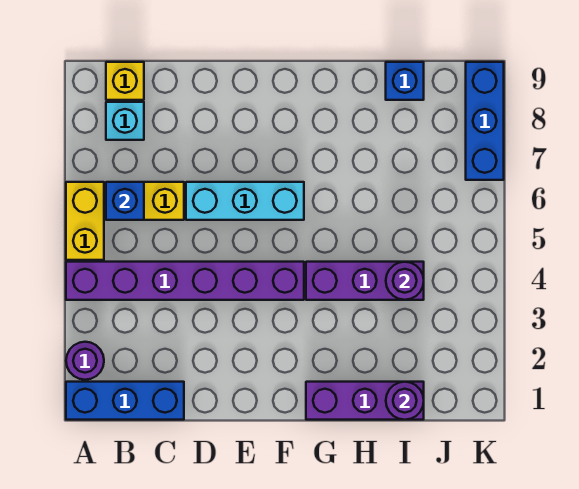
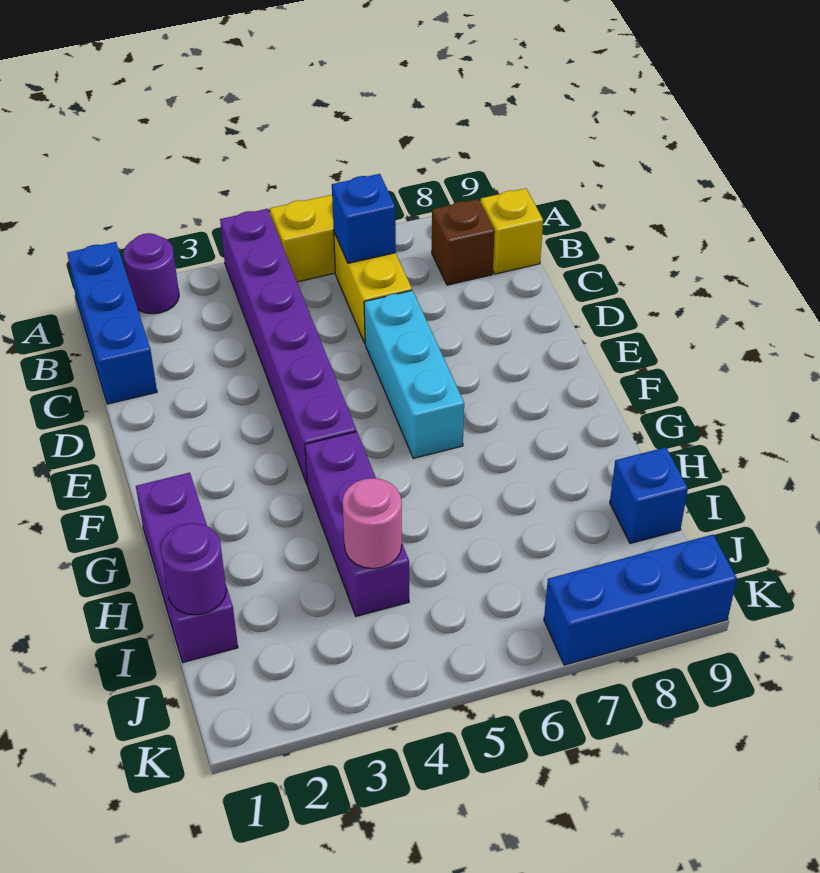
cyan brick B8 level 1 -> brown brick B8 level 1
purple round brick I4 level 2 -> pink round brick I4 level 2

